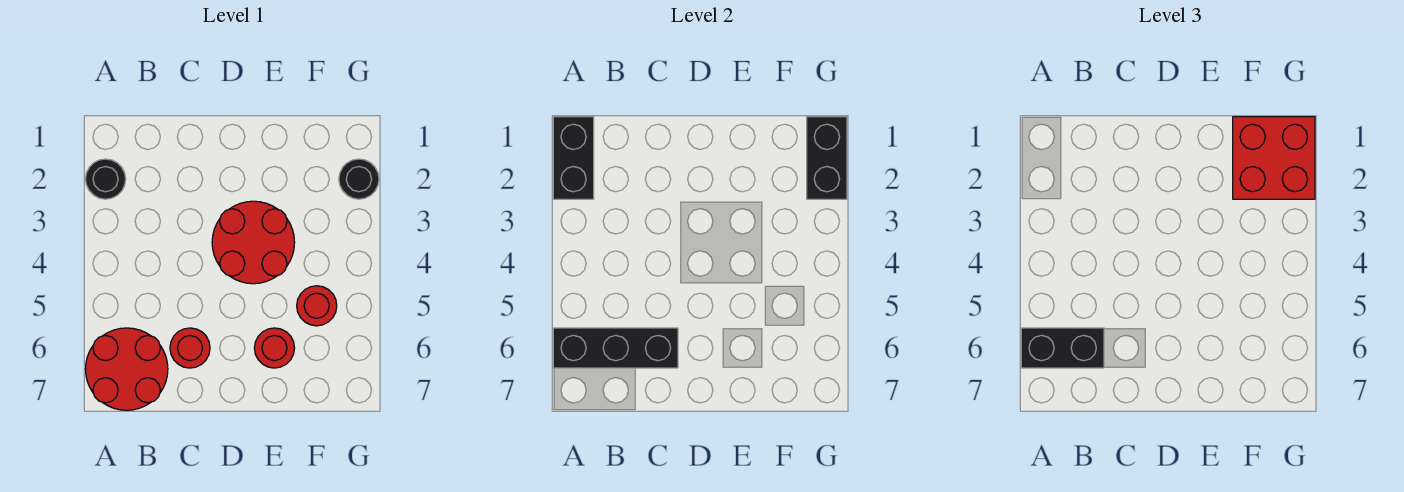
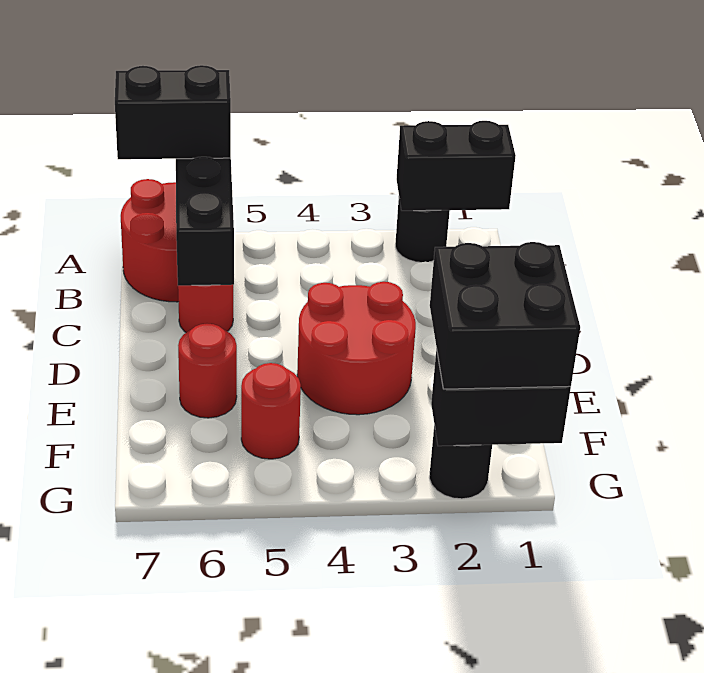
black brick A6:B6 level 3 -> black brick A6:A7 level 3
red brick F1:G2 level 3 -> black brick F1:G2 level 3

